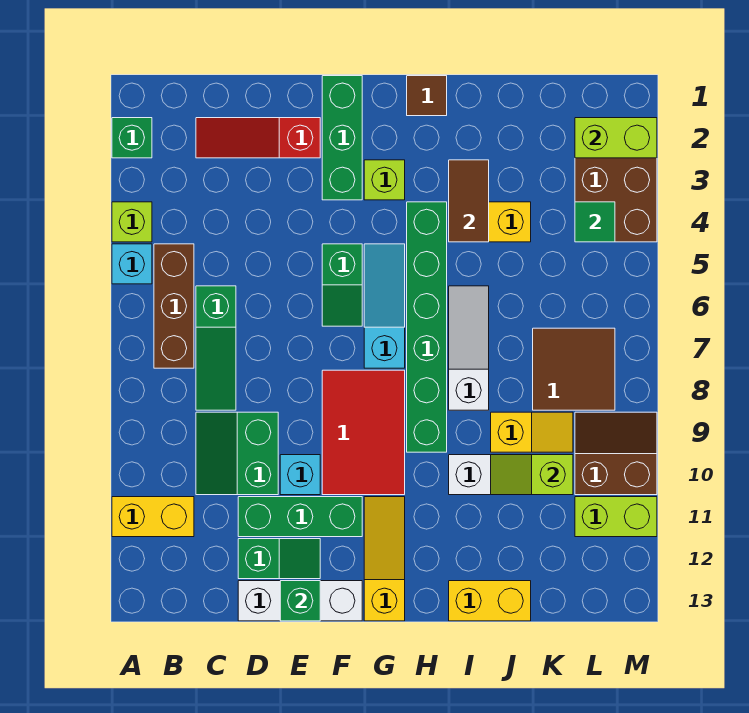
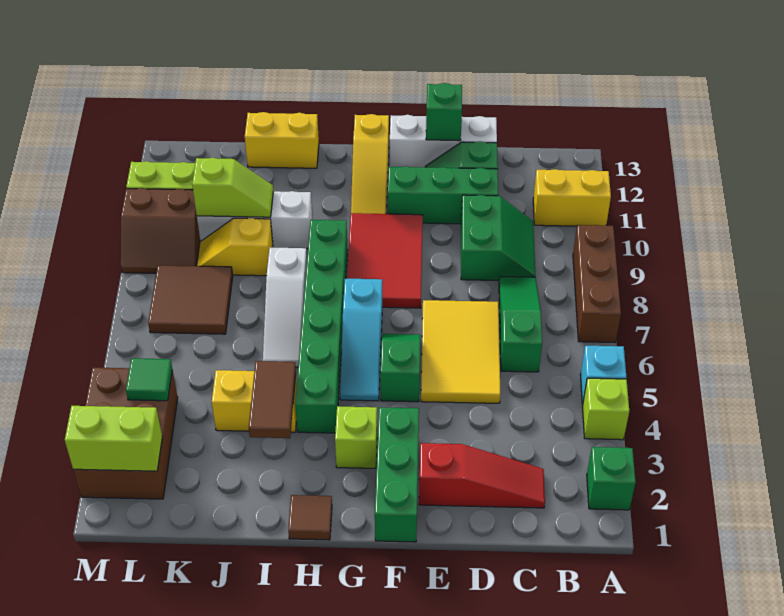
brown brick B5:B7 level 1 -> brown brick A7:A9 level 1
none -> yellow tile D5:E7 level 1
cyan brick E10 level 1 -> none

